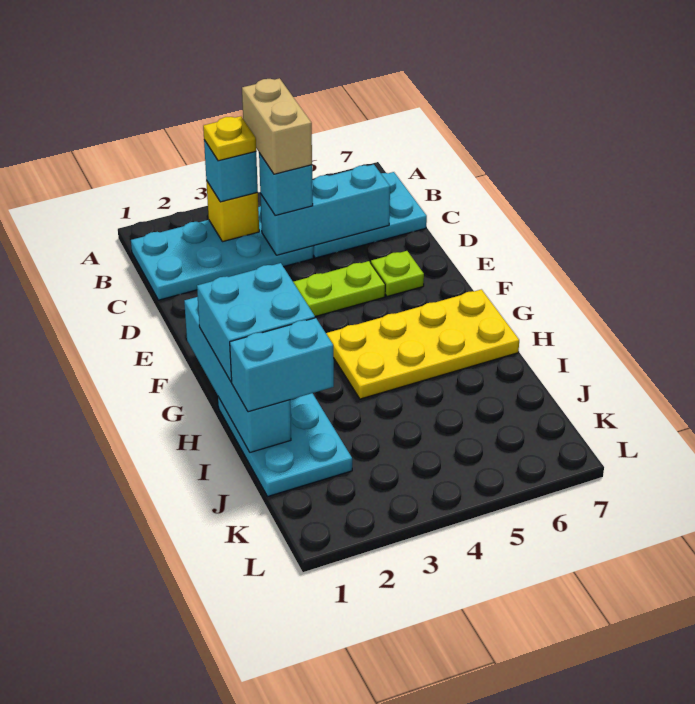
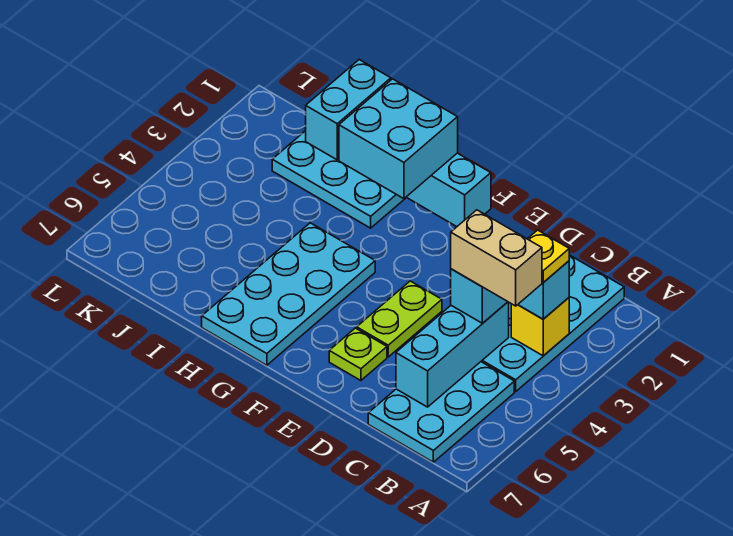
yellow plate G4:H7 level 1 -> cyan plate G4:H7 level 1

